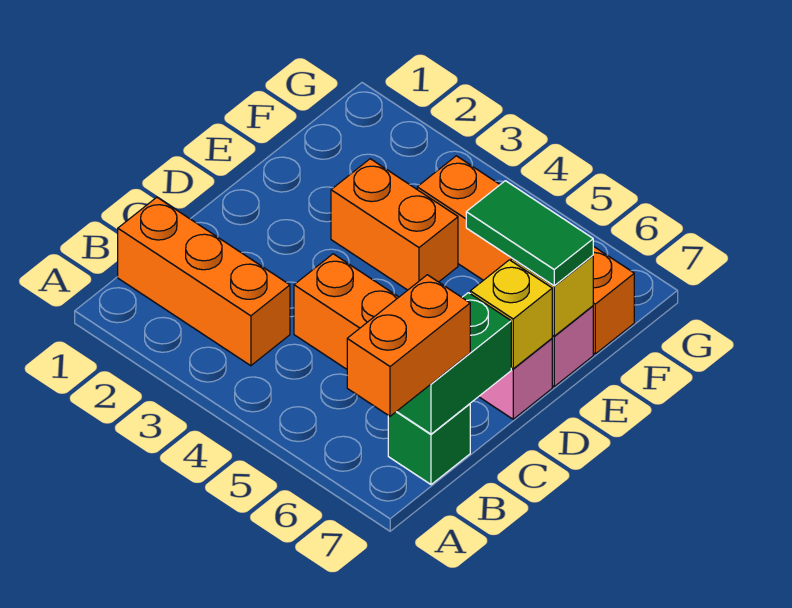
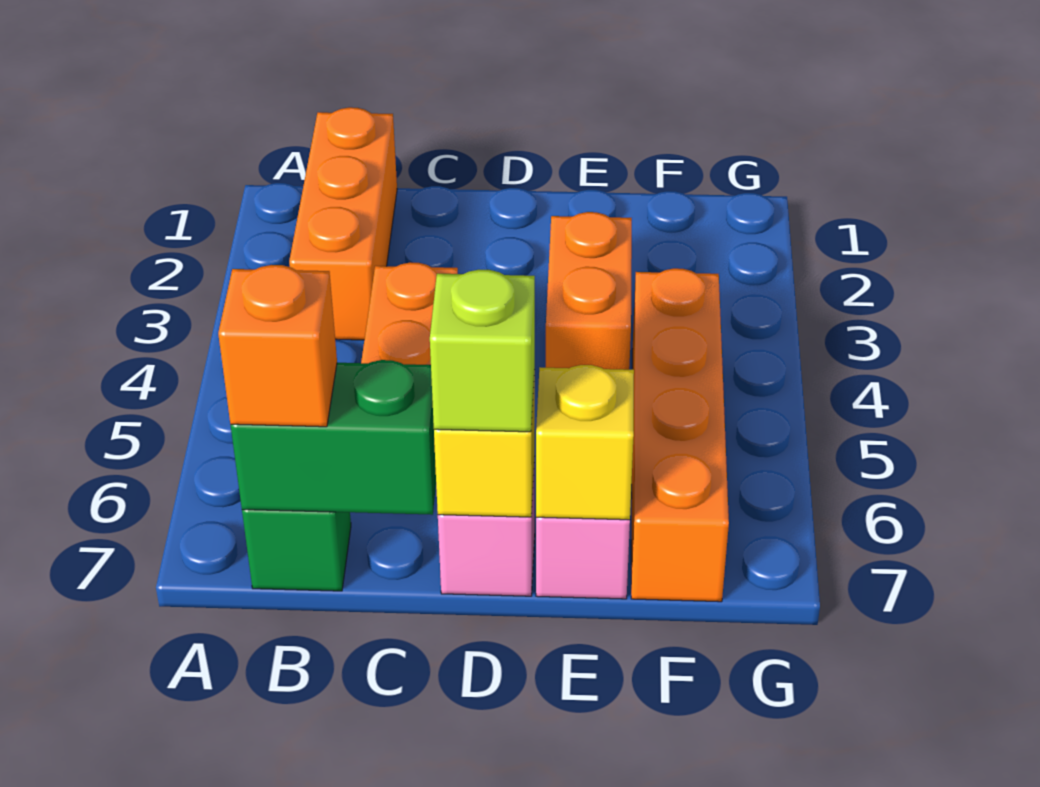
orange brick A7:B7 level 3 -> orange brick B7 level 3
none -> lime brick D7 level 3
green tile E6:E7 level 3 -> none

